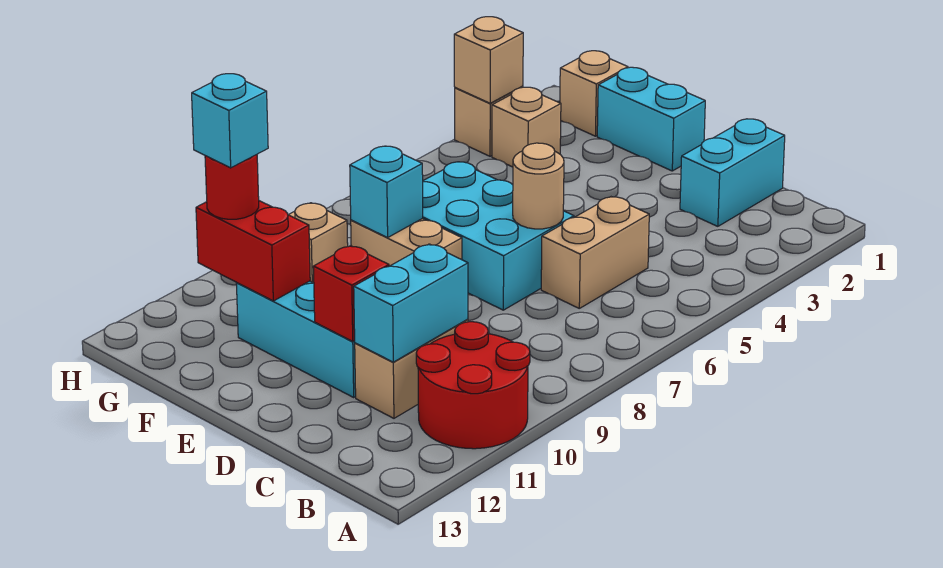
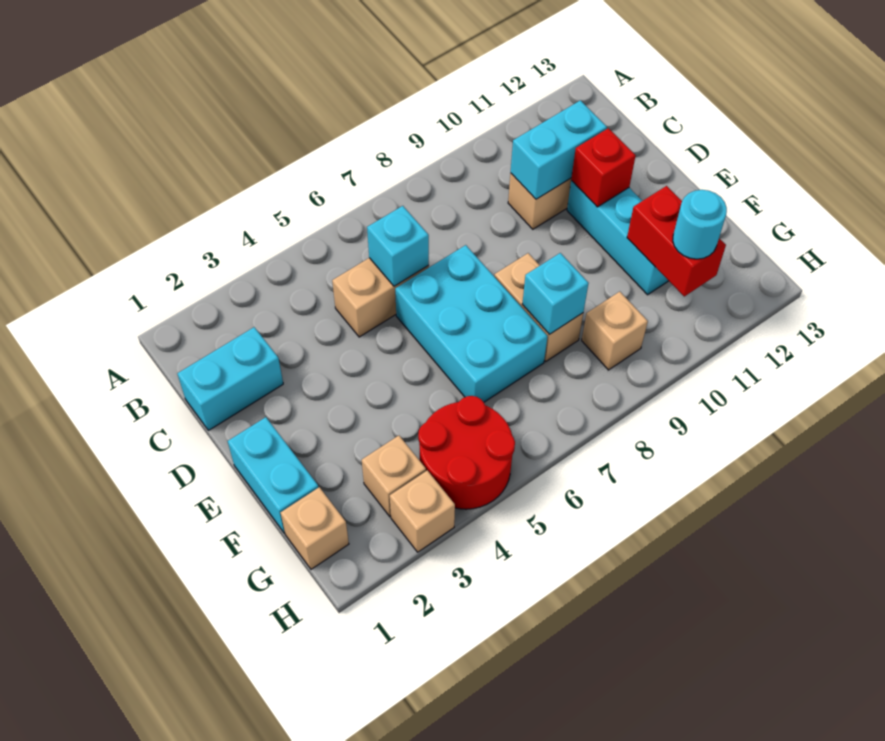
red round brick A10:B11 level 1 -> red round brick G4:H5 level 1
tan round brick D6 level 2 -> none
red round brick G11 level 3 -> cyan round brick G11 level 3
cyan brick G11 level 4 -> cyan brick C6 level 2
tan brick H3 level 2 -> none

